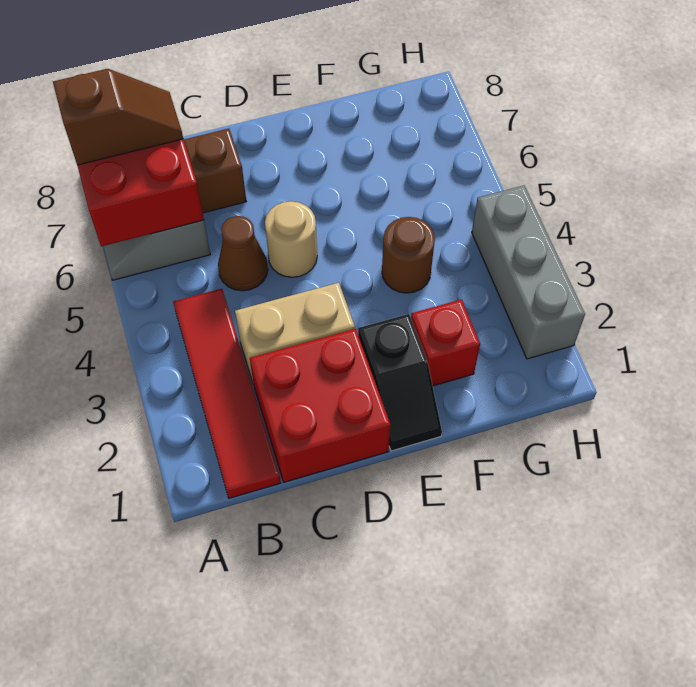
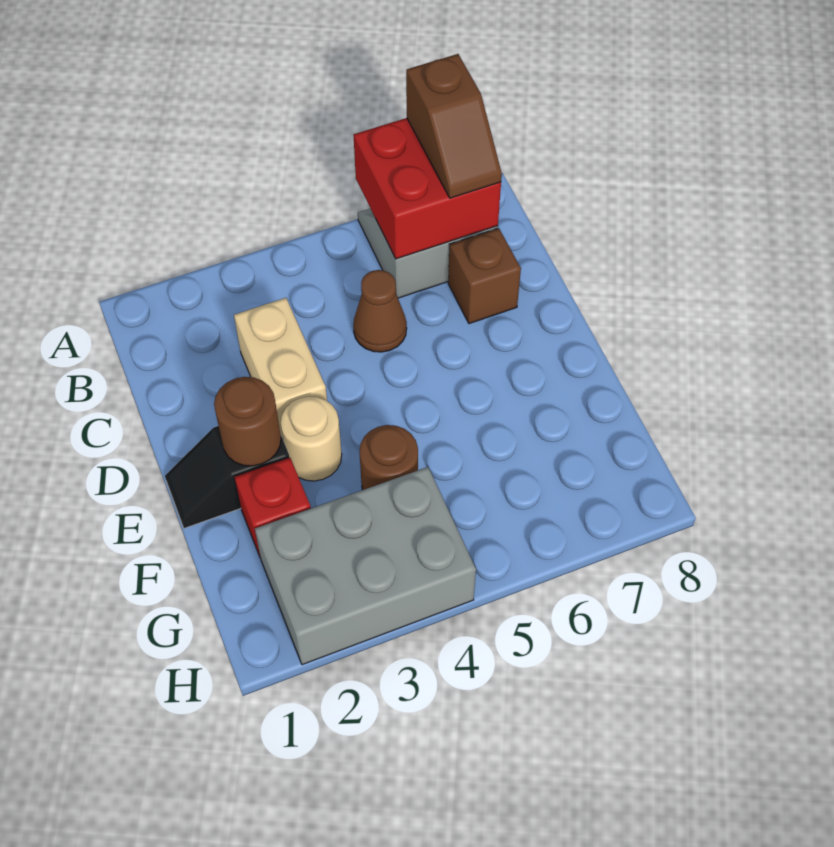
red tile B1:B4 level 1 -> none
red brick C1:D2 level 1 -> none
tan round brick D5 level 1 -> tan round brick E3 level 1
none -> brown round brick E2 level 2
grey brick H2:H4 level 1 -> grey brick G2:H4 level 1

